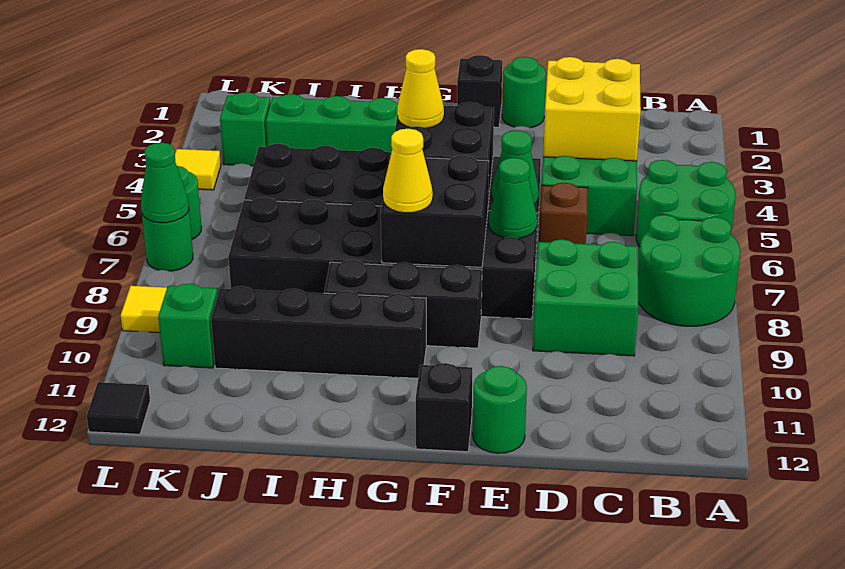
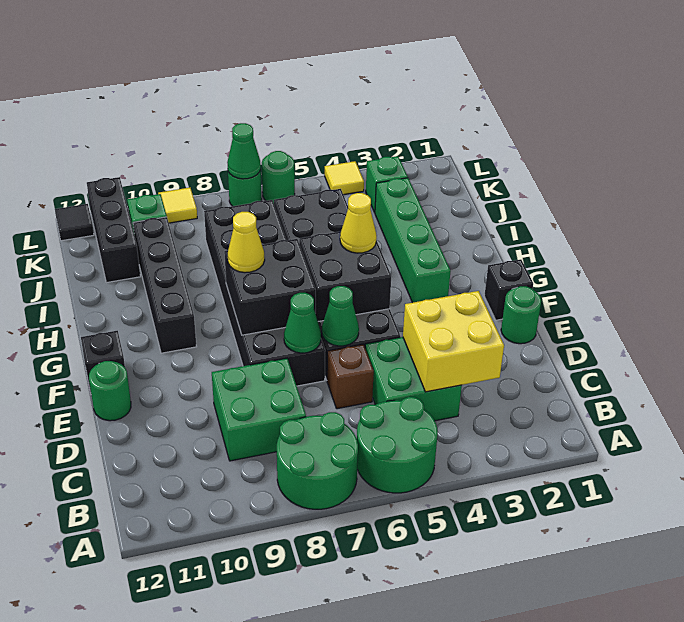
black brick F9:H9 level 1 -> black brick J11:L11 level 1

